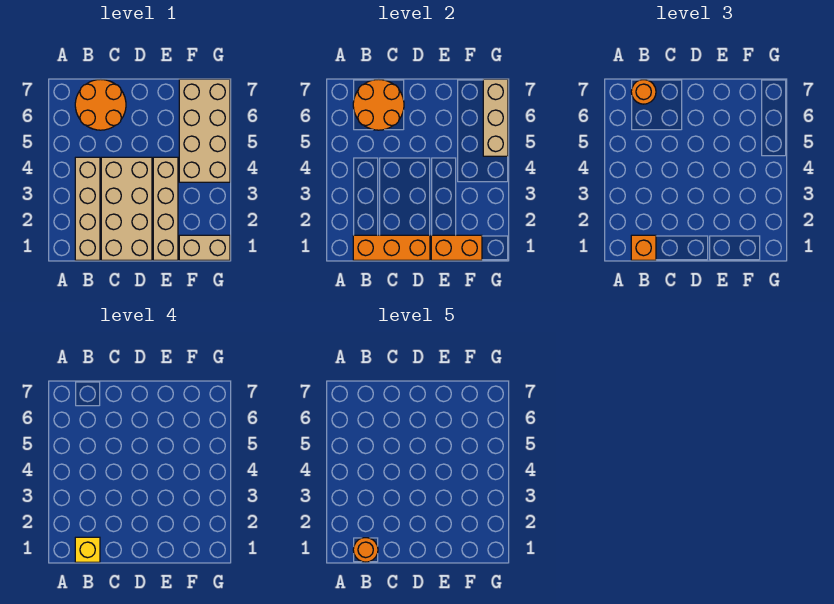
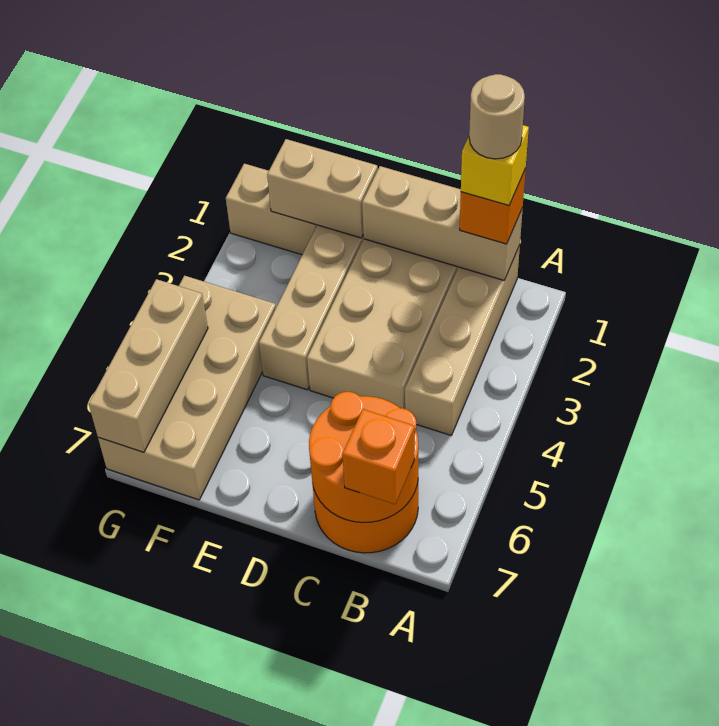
orange brick B1:D1 level 2 -> tan brick B1:D1 level 2
orange round brick B1 level 5 -> tan round brick B1 level 5
orange round brick B7 level 3 -> orange brick B7 level 3
orange brick E1:F1 level 2 -> tan brick E1:F1 level 2

